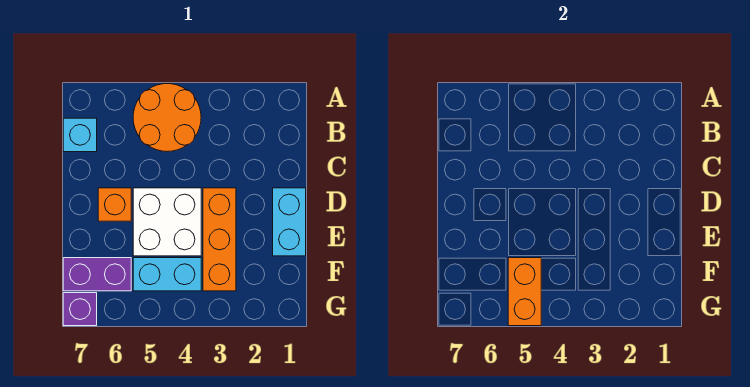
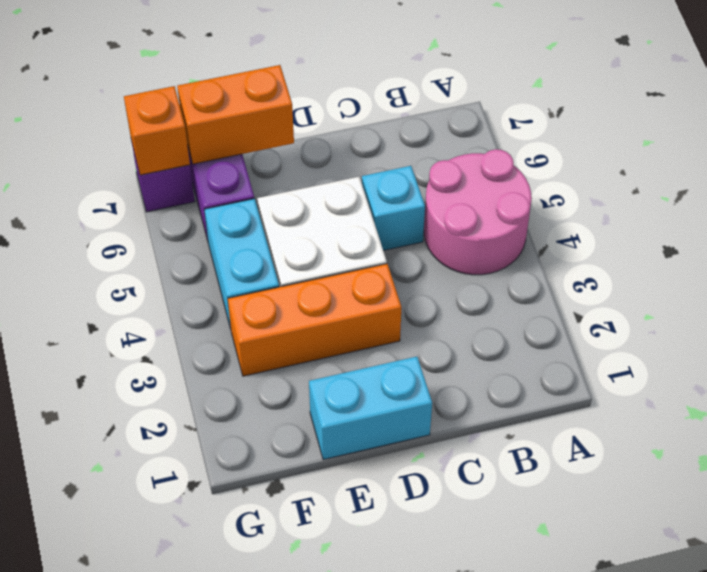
orange round brick A4:B5 level 1 -> pink round brick A4:B5 level 1
cyan brick B7 level 1 -> cyan brick C5 level 1
orange brick D6 level 1 -> orange brick G7 level 2
orange brick F5:G5 level 2 -> orange brick E7:F7 level 2

